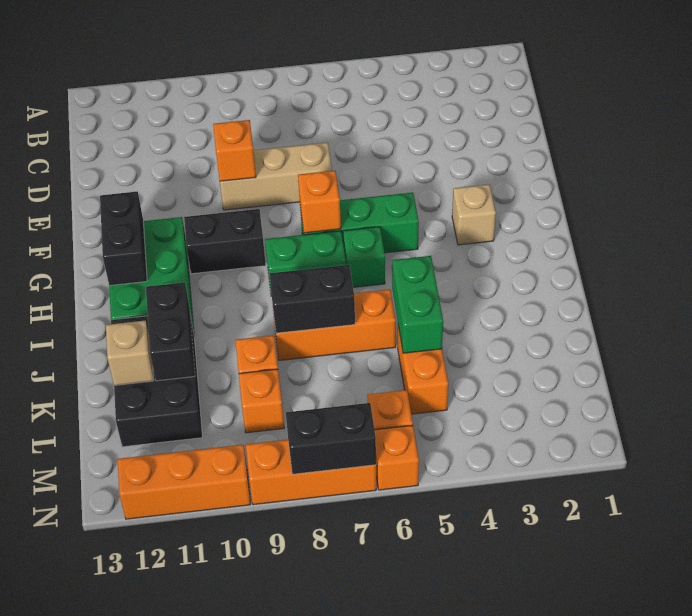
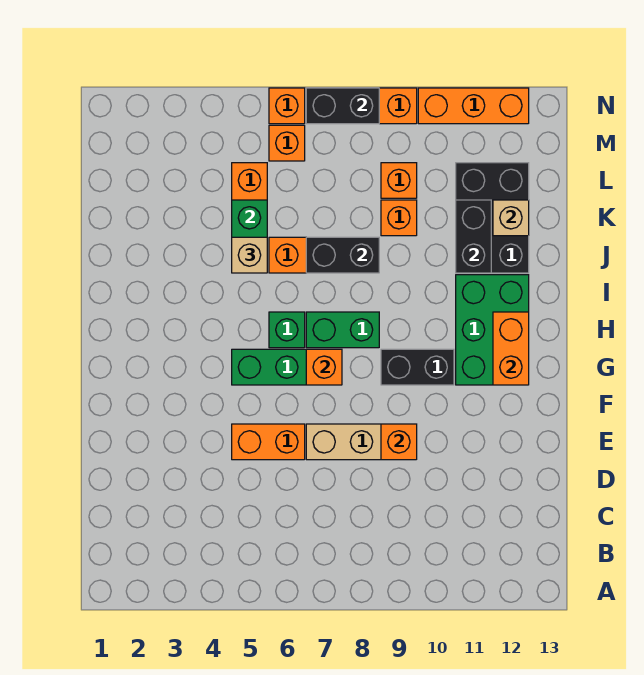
none -> orange brick E5:E6 level 1
tan brick G3 level 1 -> tan brick J5 level 3
black brick G12:H12 level 2 -> orange brick G12:H12 level 2

